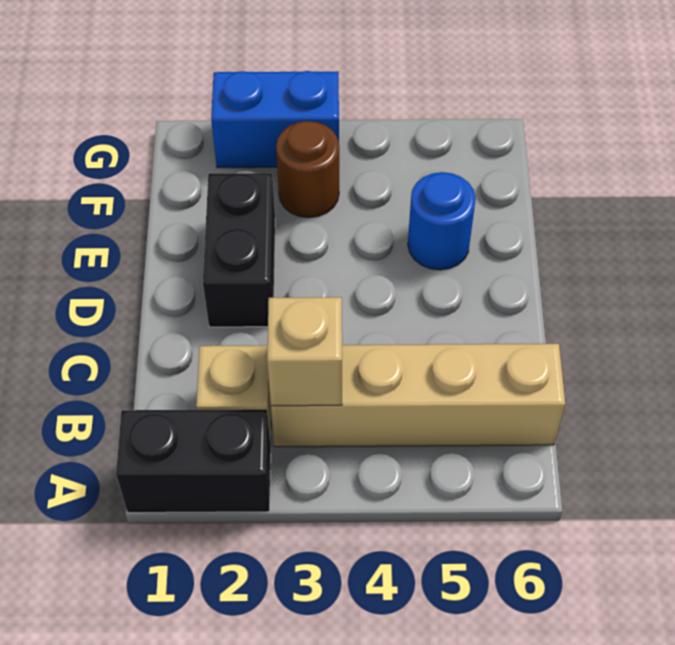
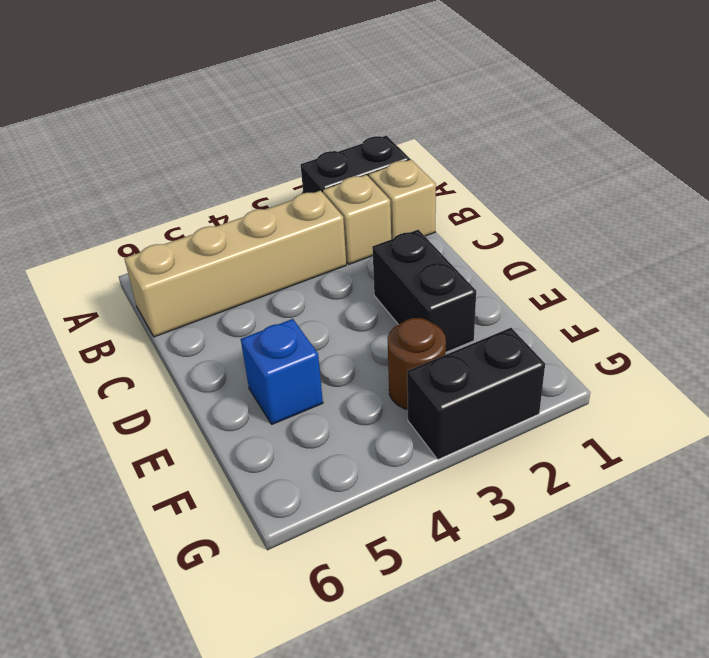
tan brick B3 level 2 -> tan brick B1 level 1
blue round brick E5 level 1 -> blue brick E5 level 1
blue brick G2:G3 level 1 -> black brick G2:G3 level 1

